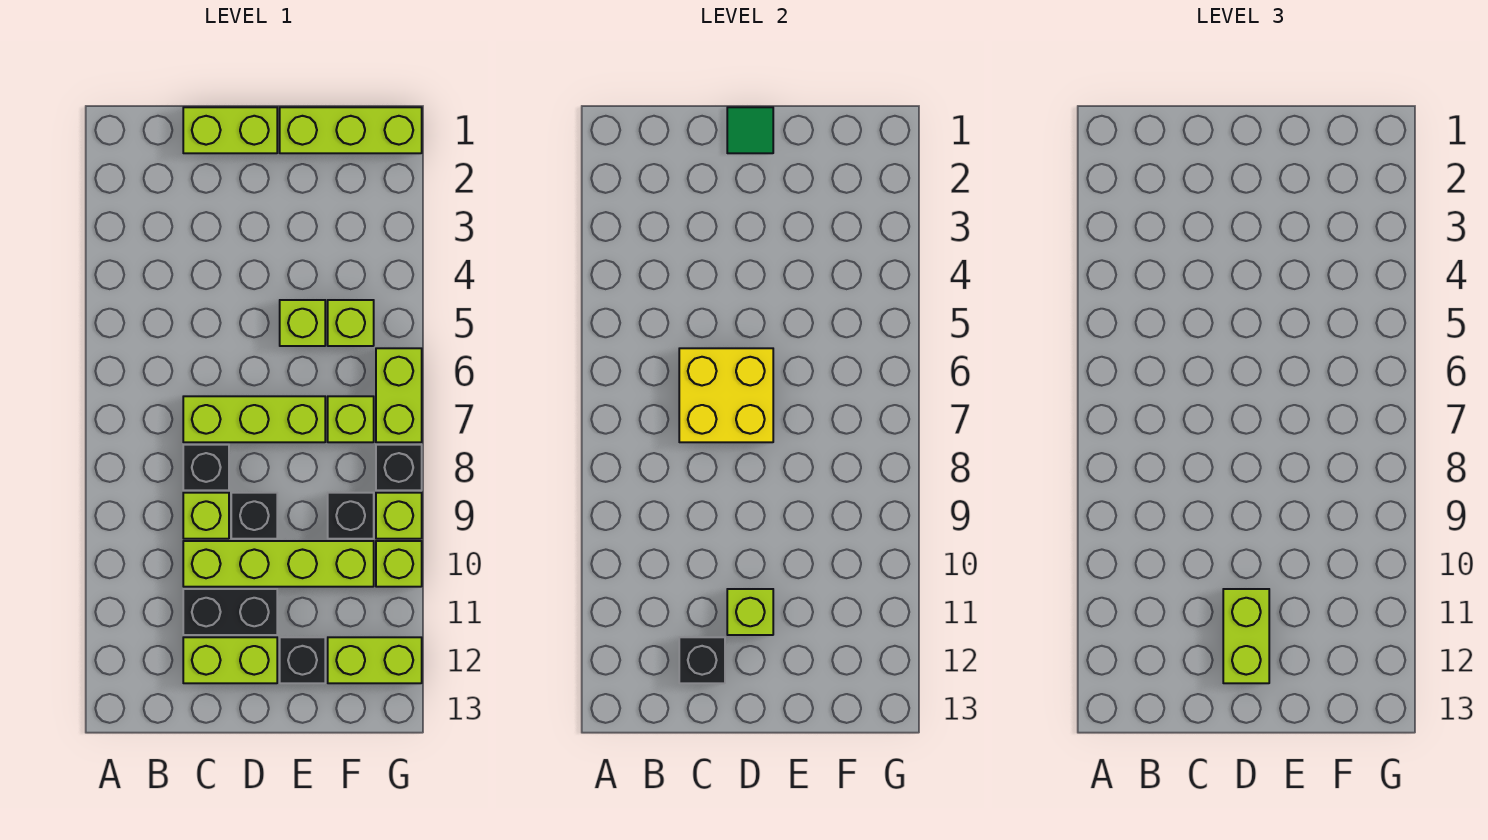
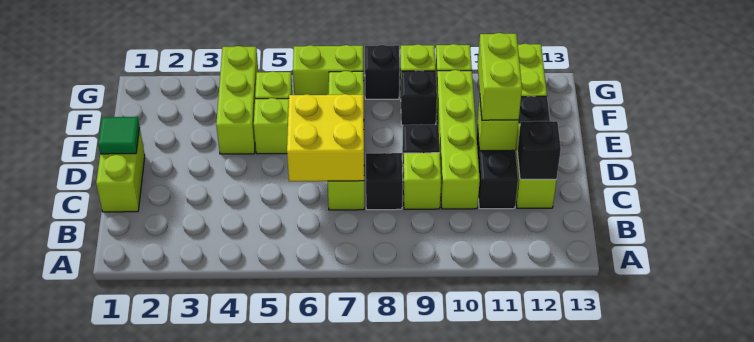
lime brick D11:D12 level 3 -> lime brick D11:E11 level 3
lime brick E1:G1 level 1 -> lime brick E4:G4 level 1

